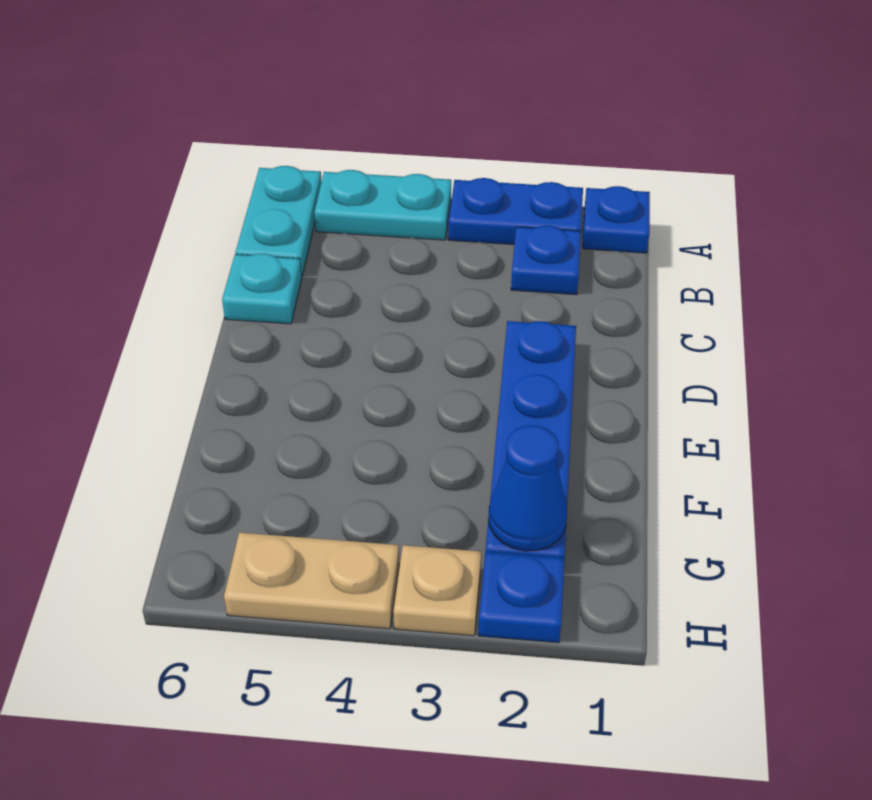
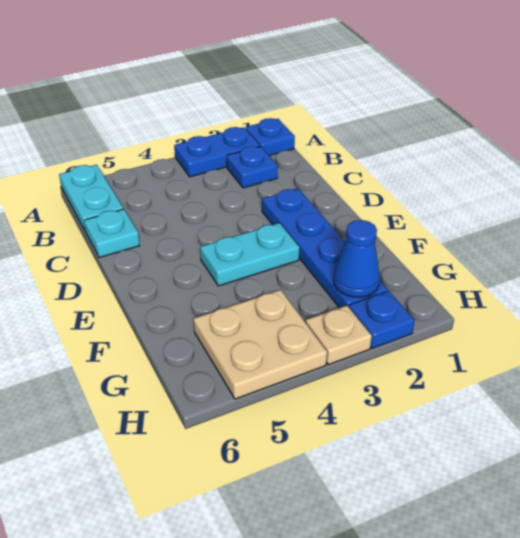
cyan plate A4:A5 level 1 -> cyan plate E3:E4 level 1
tan plate H4:H5 level 1 -> tan plate G4:H5 level 1

